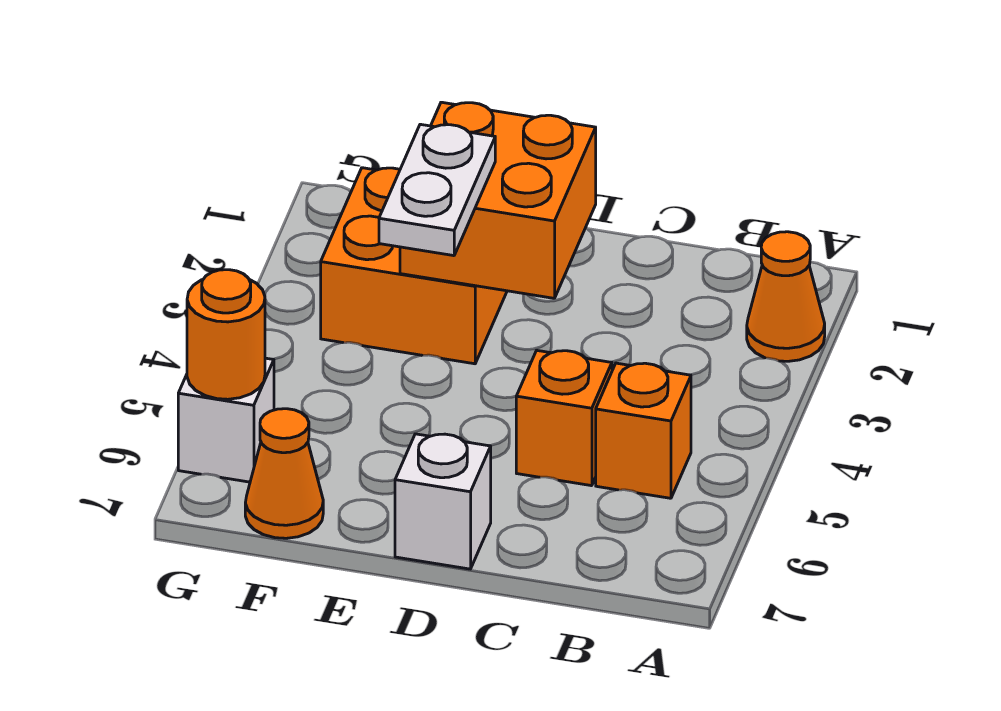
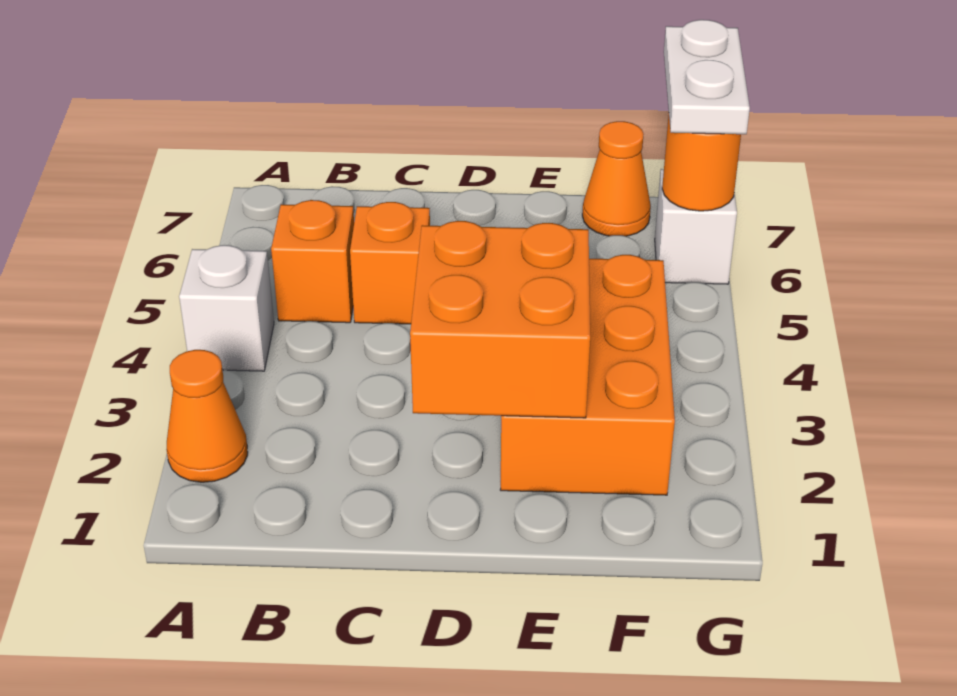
white brick D7 level 1 -> white brick A4 level 1
orange brick E2:F3 level 1 -> orange brick E2:F4 level 1
white plate E3:E4 level 3 -> white plate G6:G7 level 3

